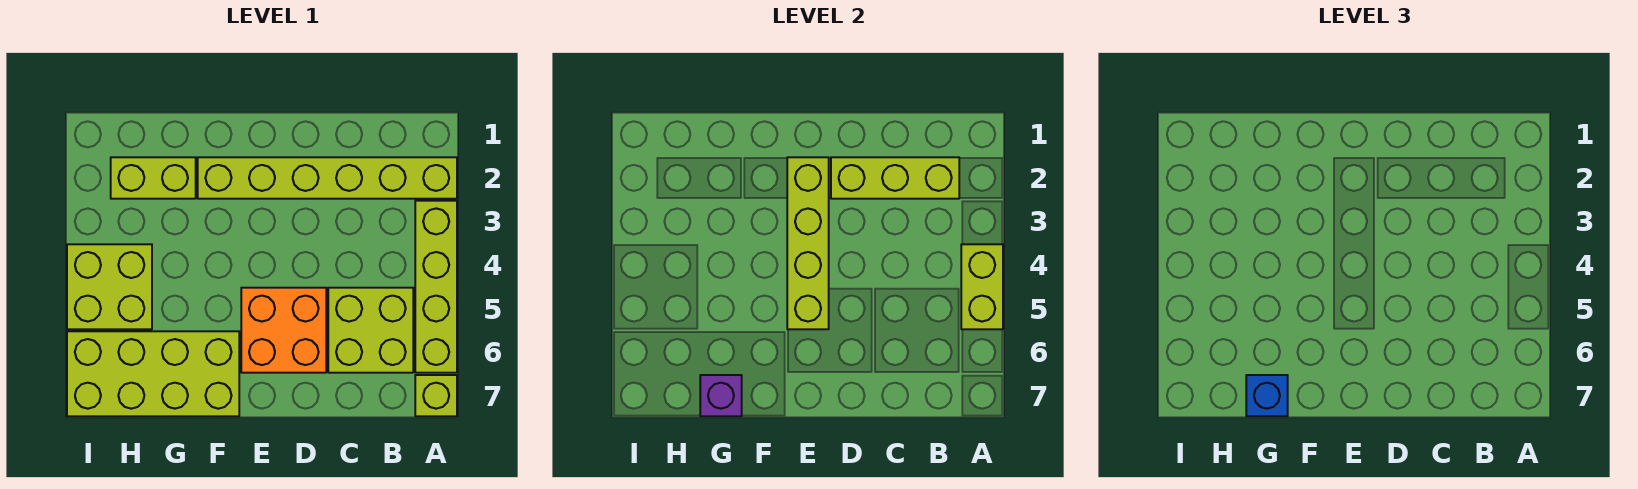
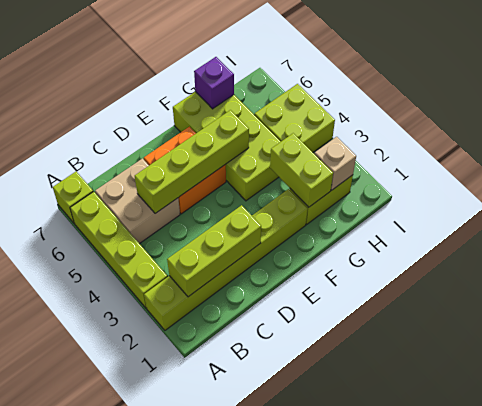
lime brick A4:A5 level 2 -> lime brick G2:G3 level 2
lime brick B5:C6 level 1 -> tan brick B5:C6 level 1
lime brick E2:E5 level 2 -> lime brick C5:F5 level 2
lime brick F6:I7 level 1 -> lime brick F4:G7 level 1
blue brick G7 level 3 -> none
none -> tan brick H2 level 2

